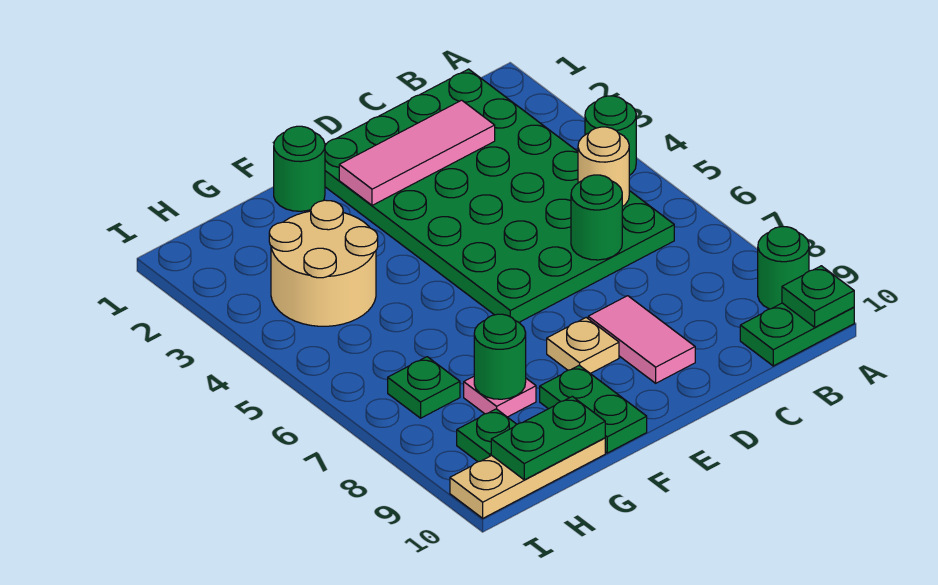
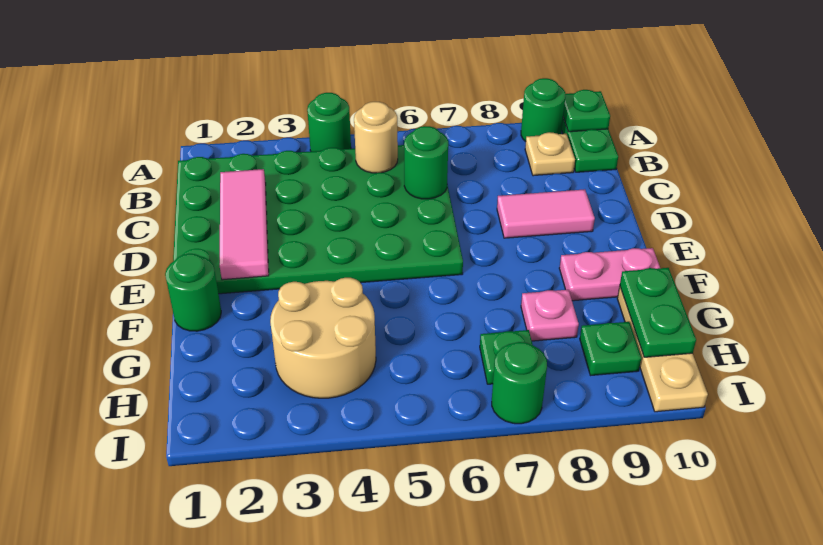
tan plate E8 level 1 -> tan plate B9 level 1
green plate F9:F10 level 1 -> pink plate F9:F10 level 1
green round brick G8 level 2 -> green round brick I7 level 1

